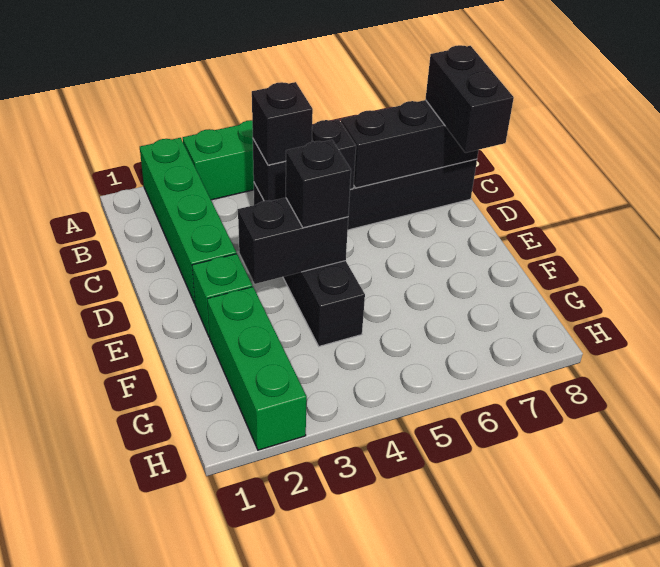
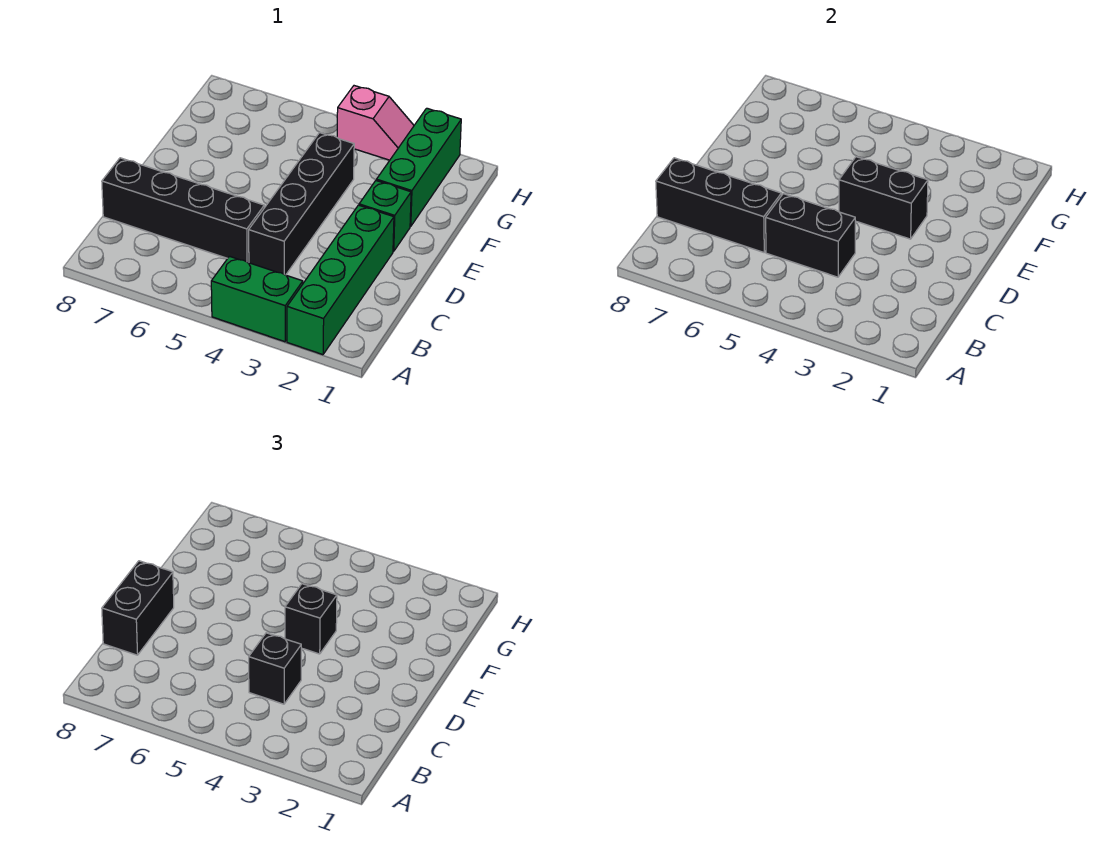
none -> pink slope H3:H4 level 1 top 4

